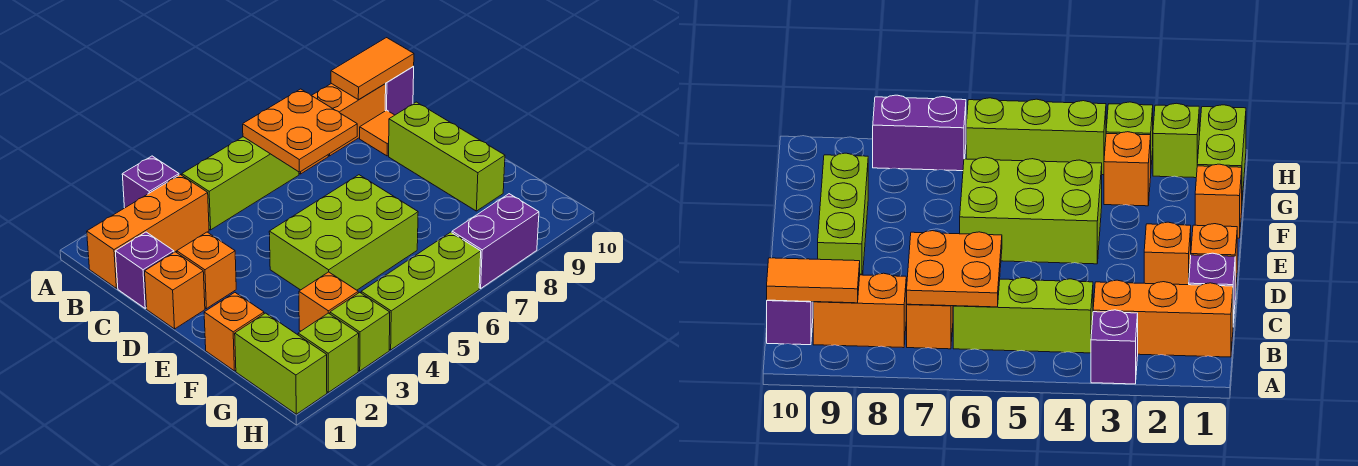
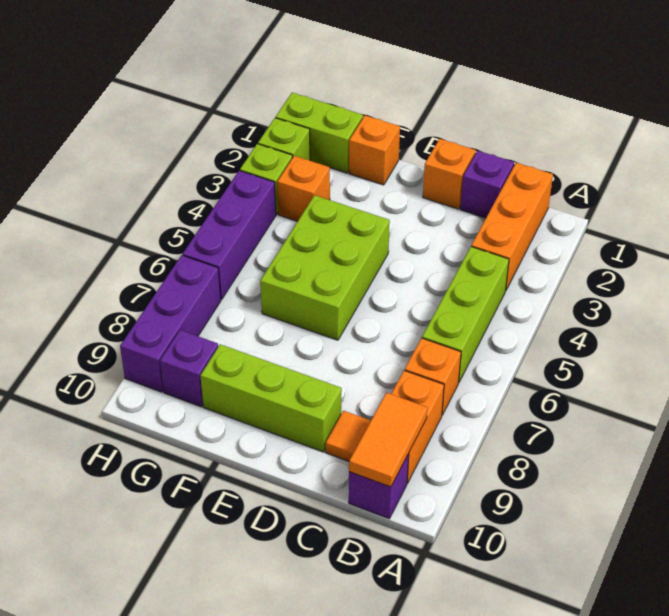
purple brick A3 level 1 -> purple brick G9 level 1
orange plate B6:C7 level 2 -> none
orange brick D2 level 1 -> none
lime brick H4:H6 level 1 -> purple brick H4:H6 level 1
purple brick H7:H8 level 1 -> purple brick H7:H9 level 1

